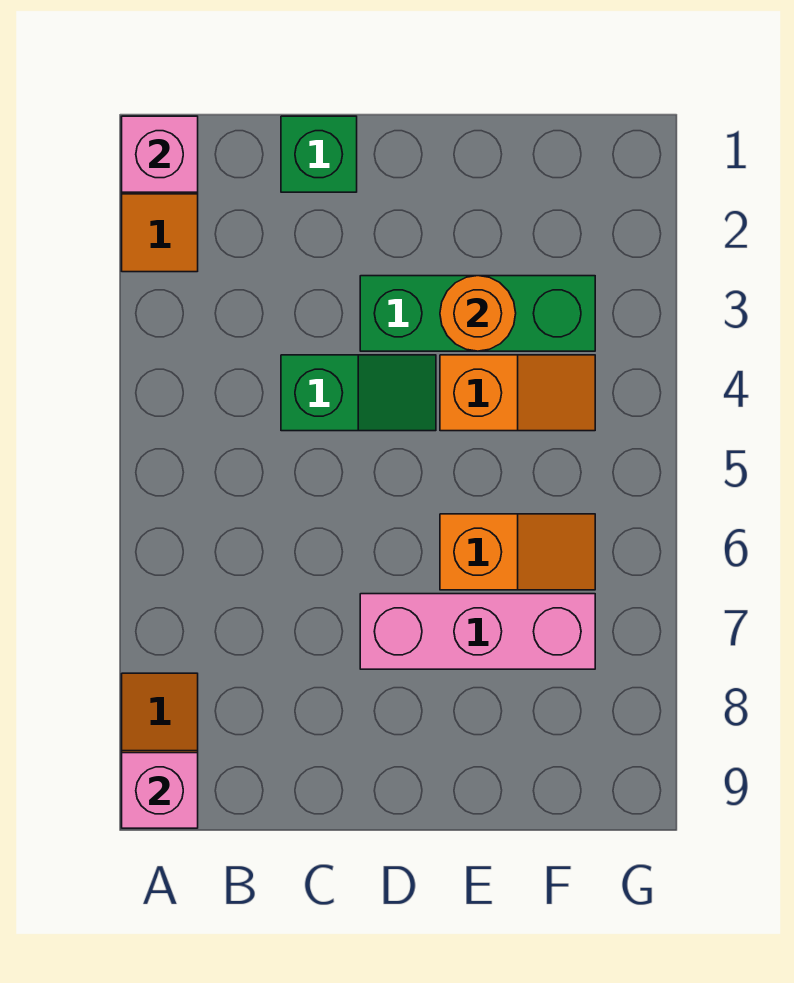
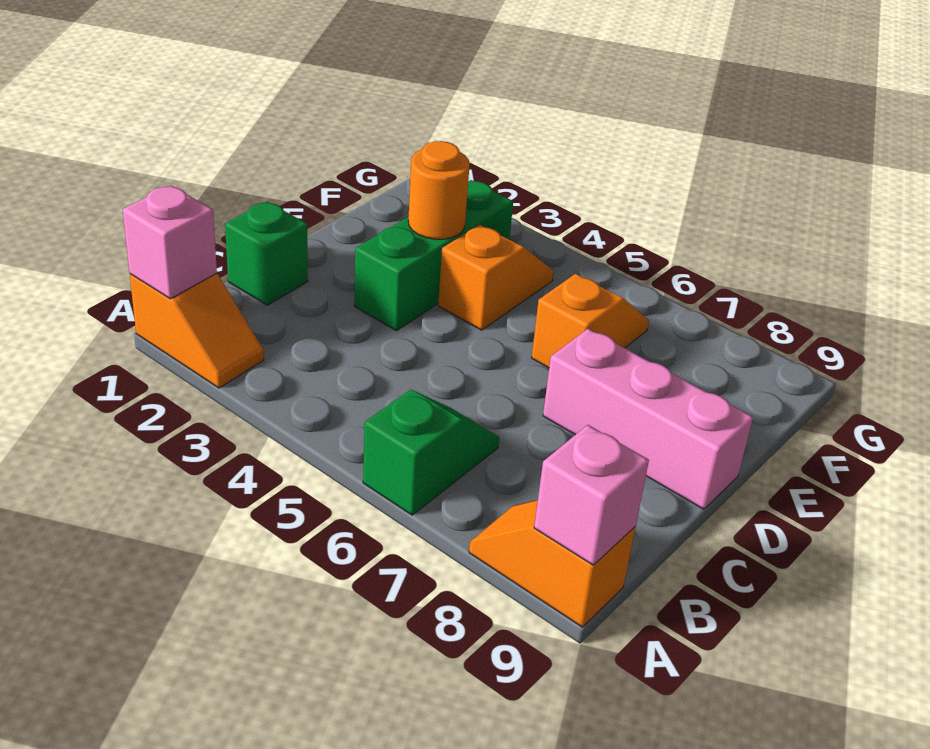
green slope C4:D4 level 1 top C -> green slope A6:B6 level 1 top A
pink brick D7:F7 level 1 -> pink brick D7:D9 level 1

